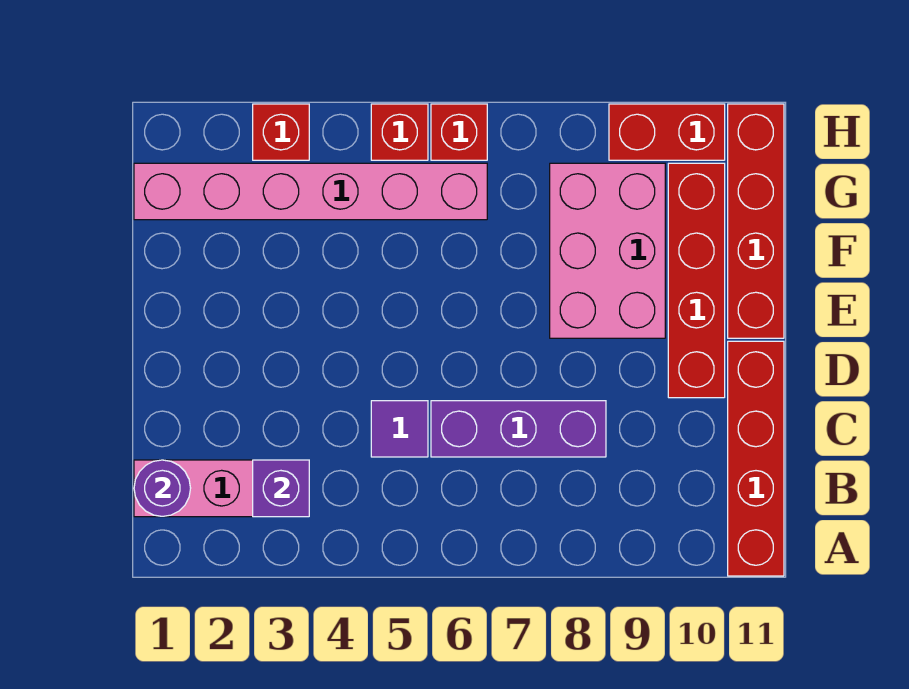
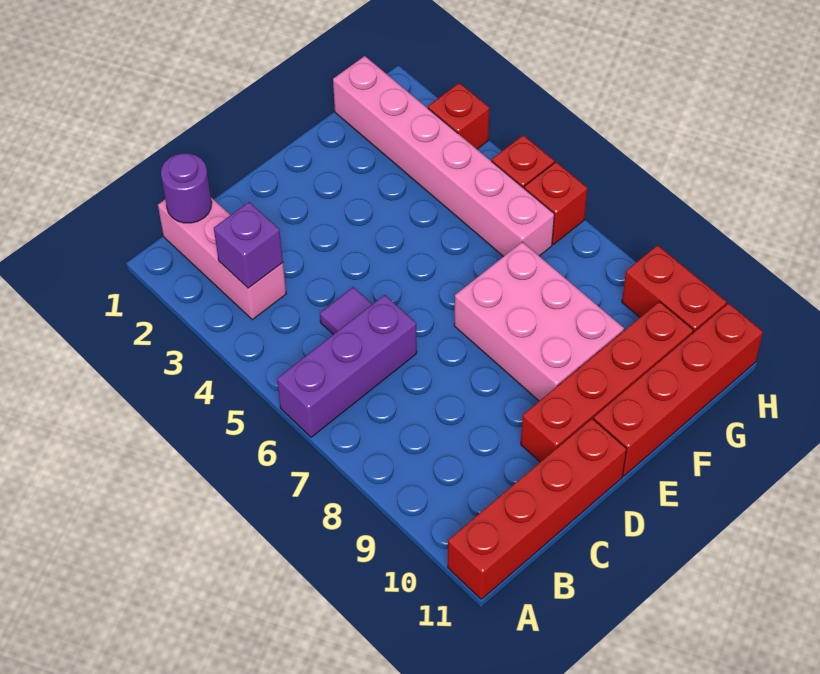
purple brick C6:C8 level 1 -> purple brick A6:C6 level 1
pink brick E8:G9 level 1 -> pink brick E7:F9 level 1

